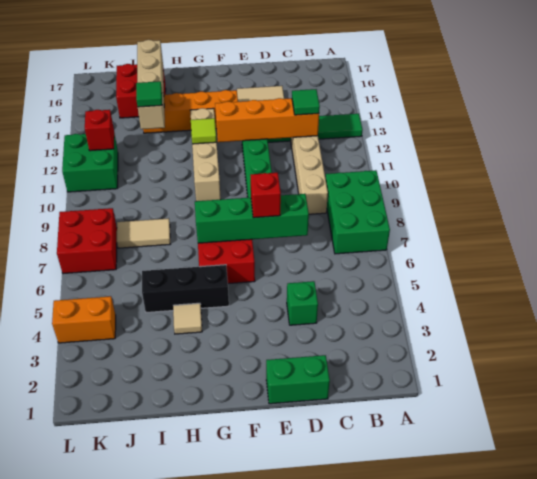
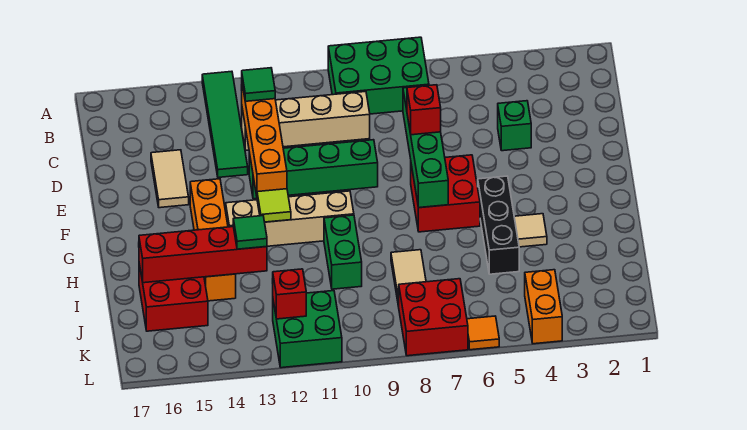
green brick D1:E1 level 1 -> green brick H10:I10 level 1
tan brick I13:I16 level 2 -> red brick I13:I16 level 2
none -> orange tile L6 level 1

